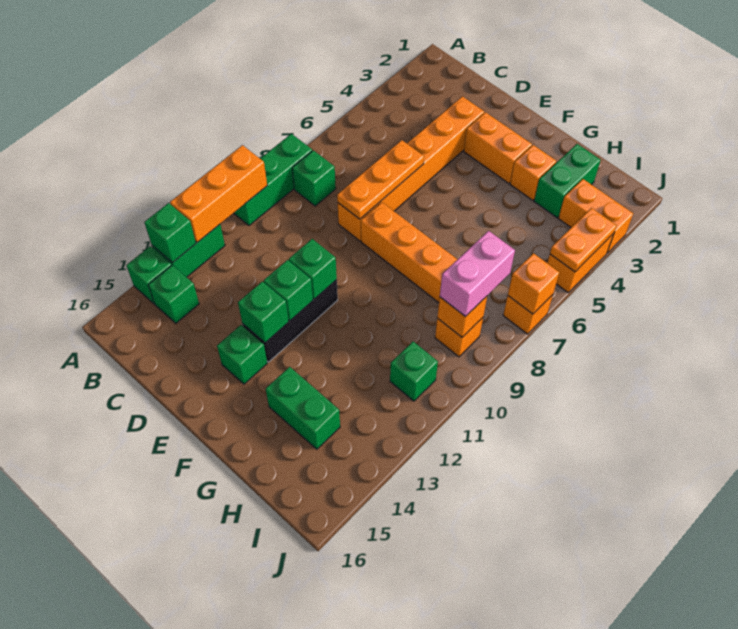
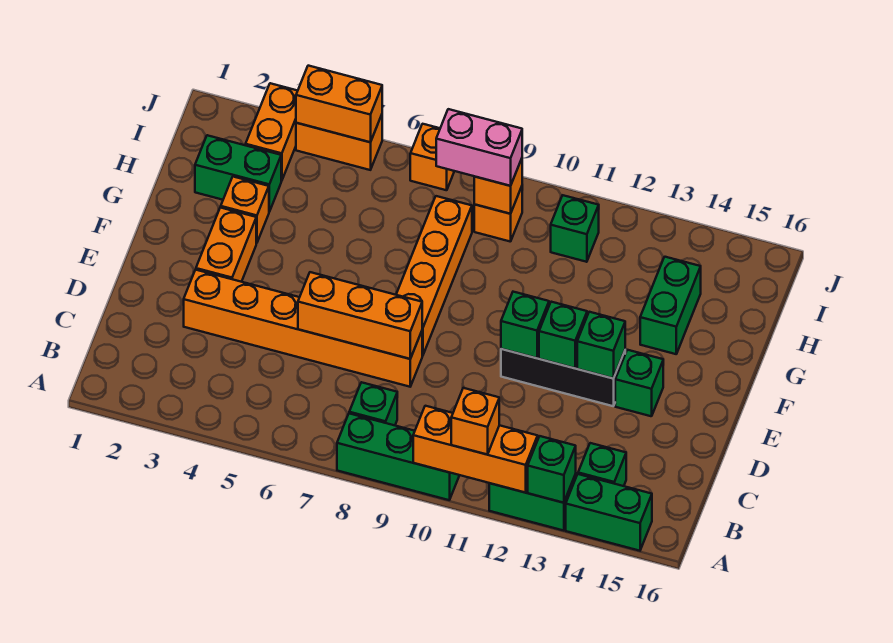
green brick A14 level 1 -> green brick A14:A15 level 1
orange plate D6:D8 level 2 -> orange brick D6:D8 level 2
orange plate J4:J5 level 2 -> orange brick J4:J5 level 2
orange brick J7 level 2 -> orange brick A11 level 3

